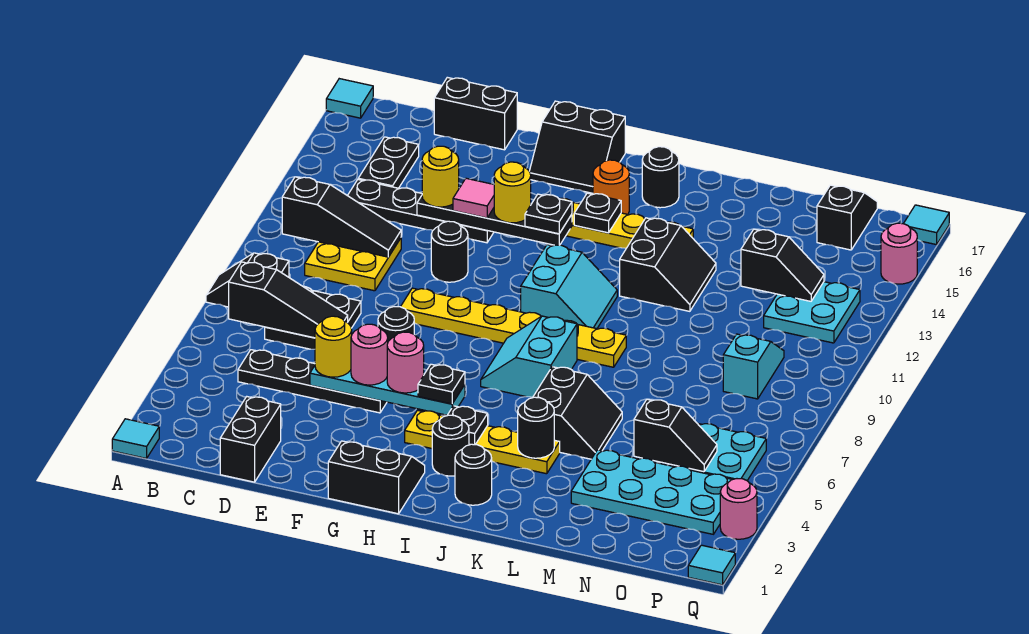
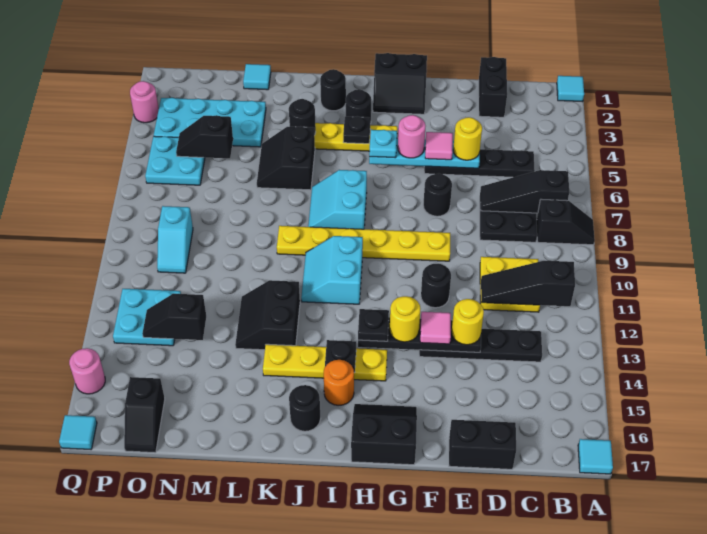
black plate C14:C15 level 1 -> none
pink round brick F5 level 3 -> pink tile F5 level 3
black plate H5 level 3 -> cyan plate H5 level 3
cyan slope I7:J8 level 1 top J -> cyan slope I7:J8 level 1 top I
cyan tile Q1 level 1 -> cyan tile M1 level 1

